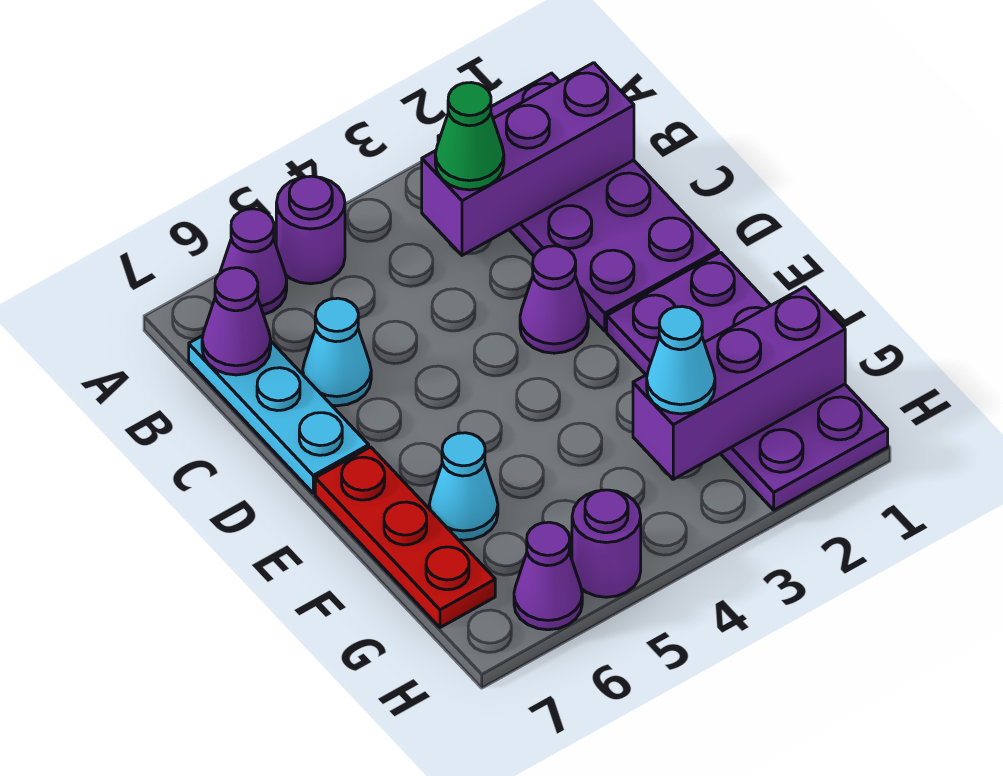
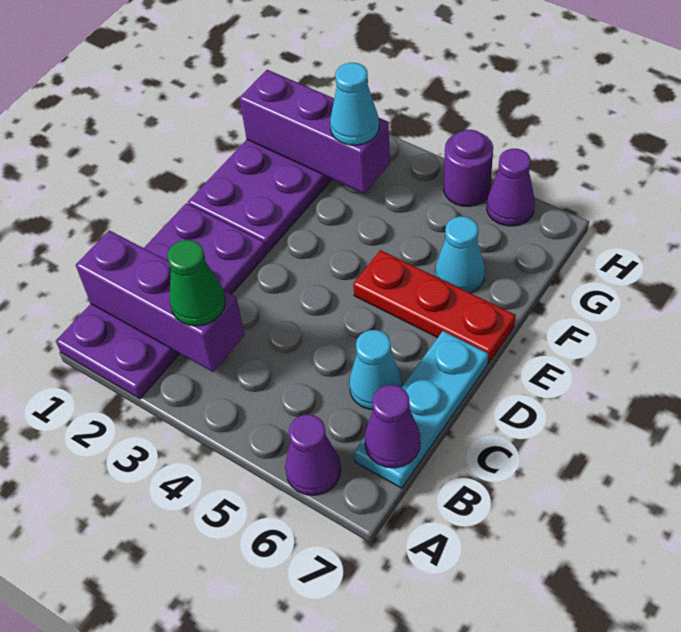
purple round brick A5 level 1 -> none
purple cone D3 level 1 -> none
red plate E7:G7 level 1 -> red plate E5:E7 level 1

